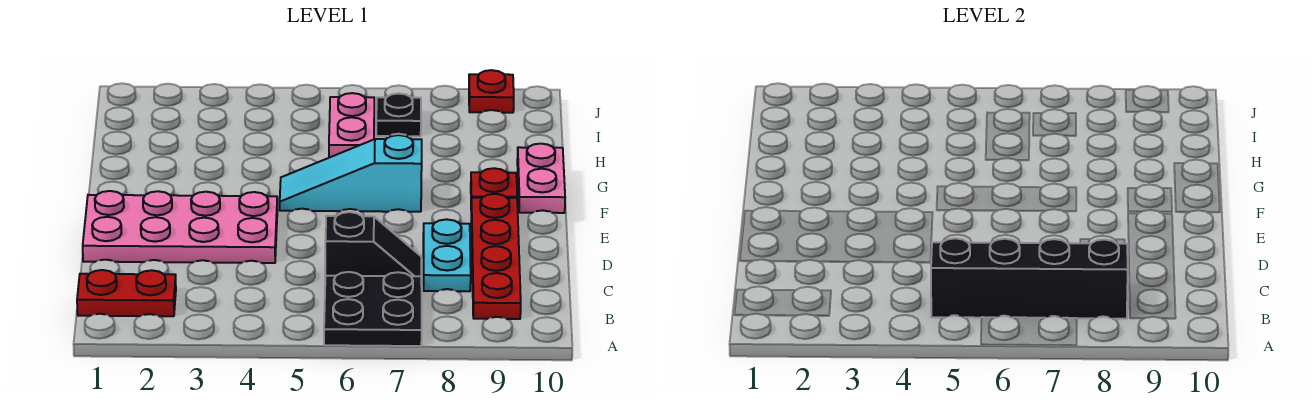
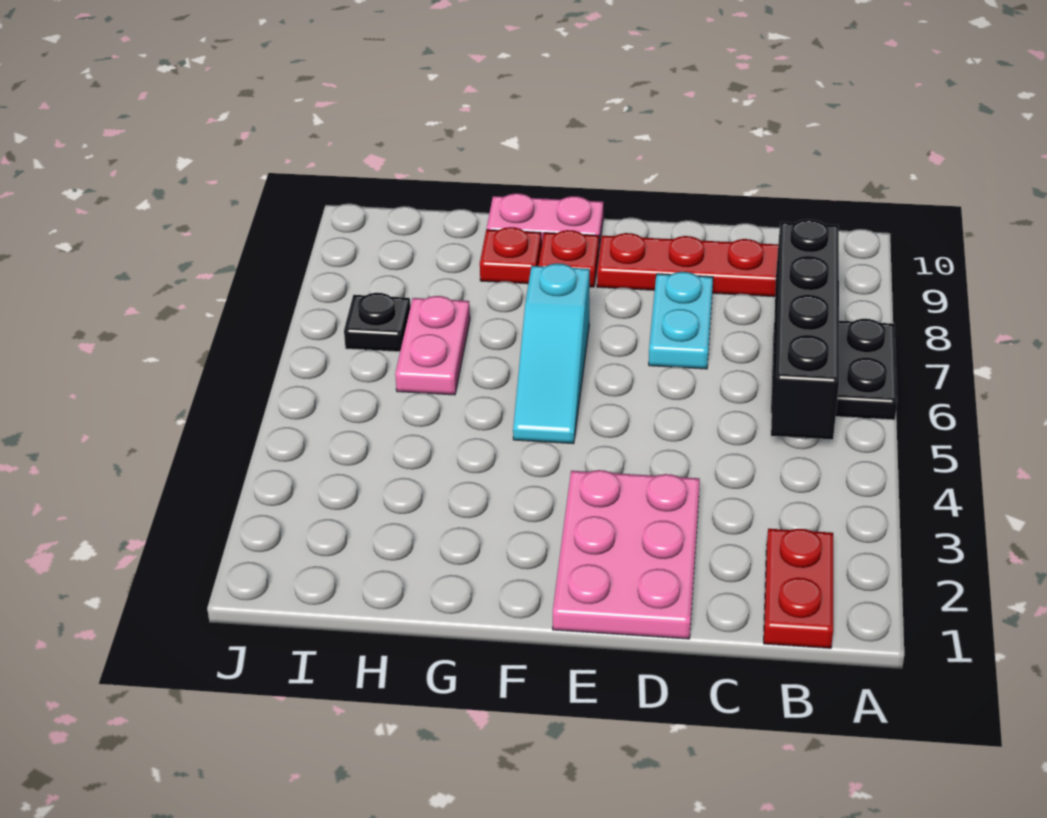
black slope C6:C7 level 1 top 6 -> none
cyan plate C8:D8 level 1 -> cyan plate D7:D8 level 1
pink plate D1:E4 level 1 -> pink plate D1:E3 level 1
pink plate H6:I6 level 1 -> pink plate H6:H7 level 1
red plate J9 level 1 -> red plate G9 level 1

